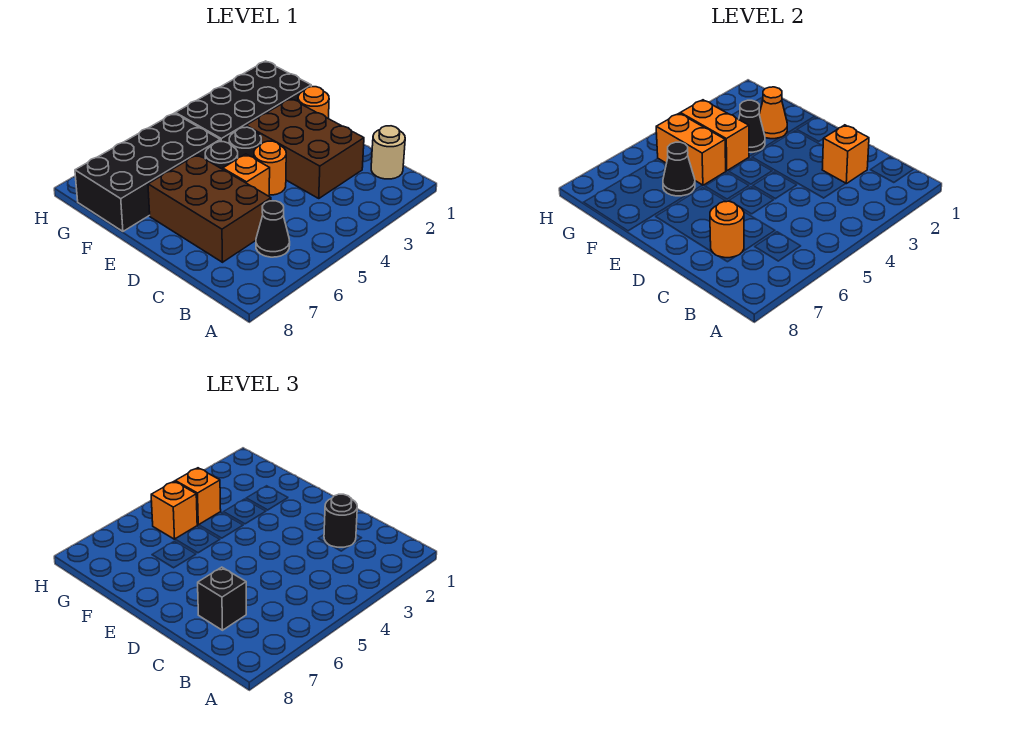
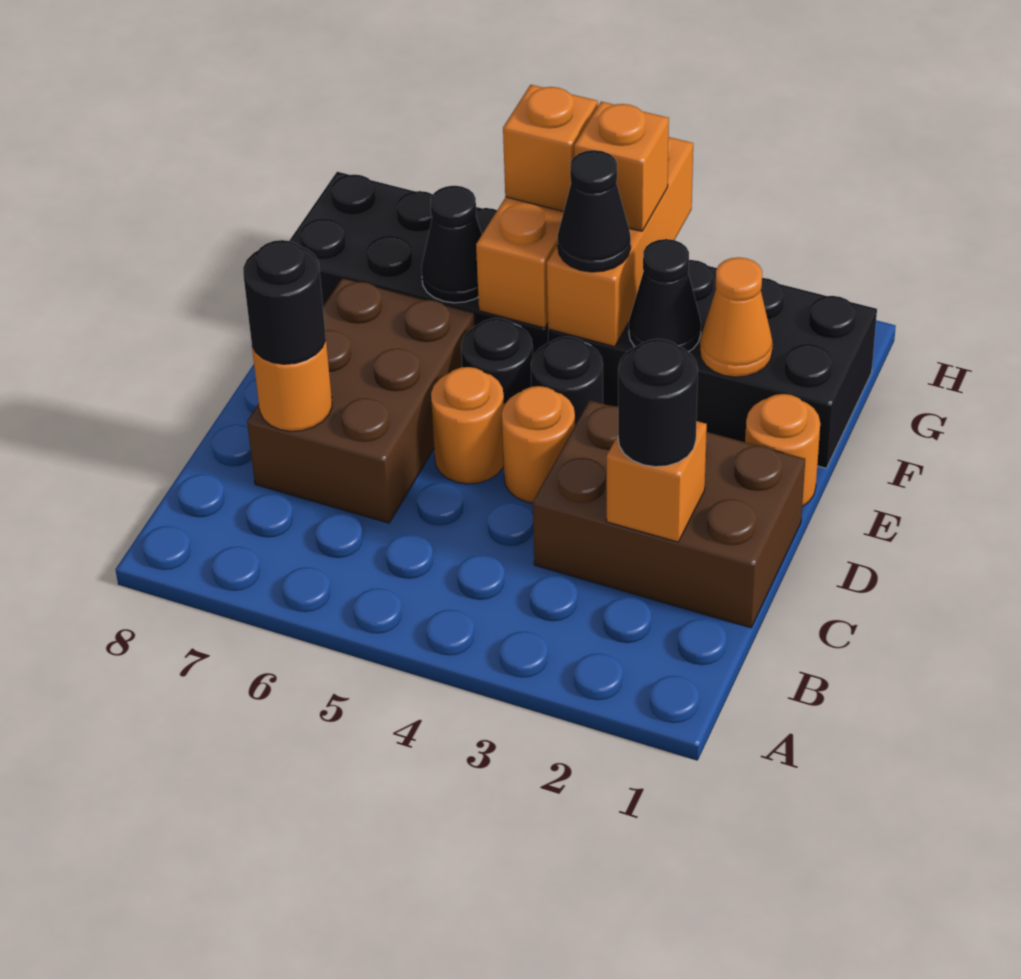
tan round brick B1 level 1 -> none
black cone B6 level 1 -> black cone F4 level 3
brown brick C2:E3 level 1 -> brown brick C1:D3 level 1
black brick C7 level 3 -> black round brick C7 level 3
orange brick D5 level 1 -> orange round brick D5 level 1
orange brick F4:G4 level 2 -> orange brick F4:H4 level 2

